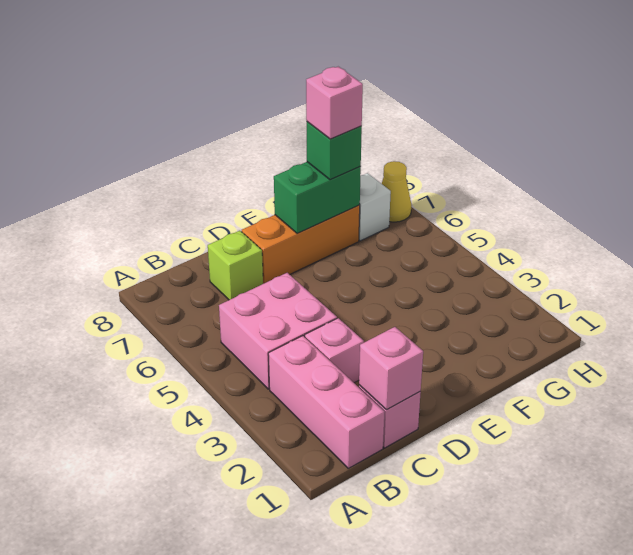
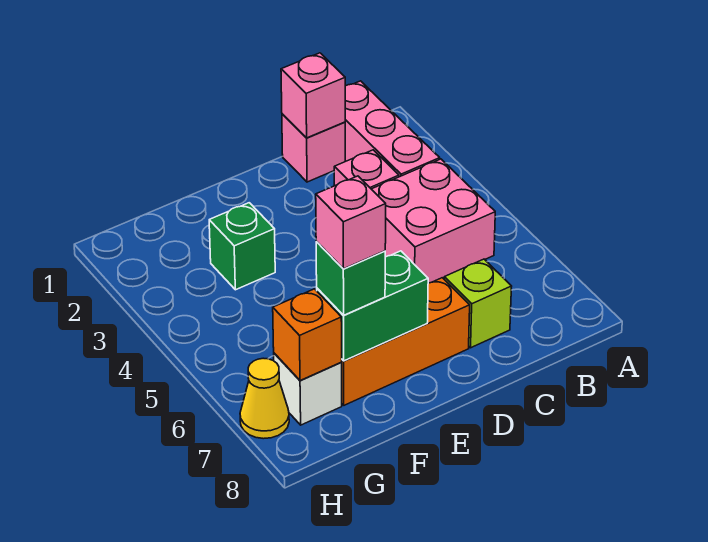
none -> green brick F3 level 1
none -> orange brick G7 level 2

